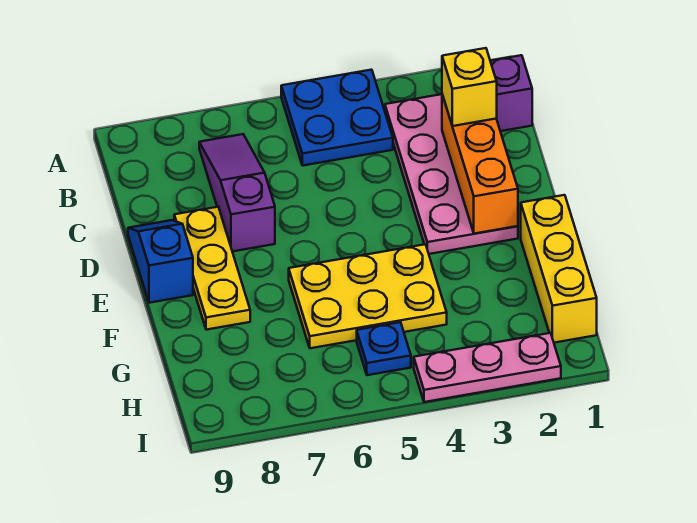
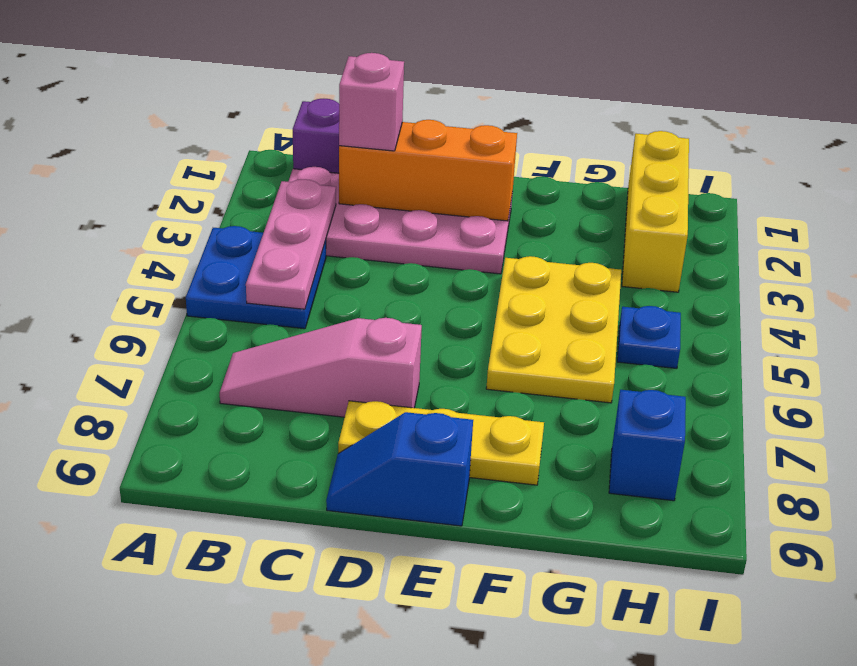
purple slope B7:D7 level 1 top D -> pink slope B7:D7 level 1 top D
yellow brick C2 level 3 -> pink brick C2 level 3
yellow brick F1:H1 level 1 -> yellow brick H1:H3 level 1
none -> blue brick H8 level 1
pink plate I2:I4 level 1 -> pink plate B3:B5 level 2

